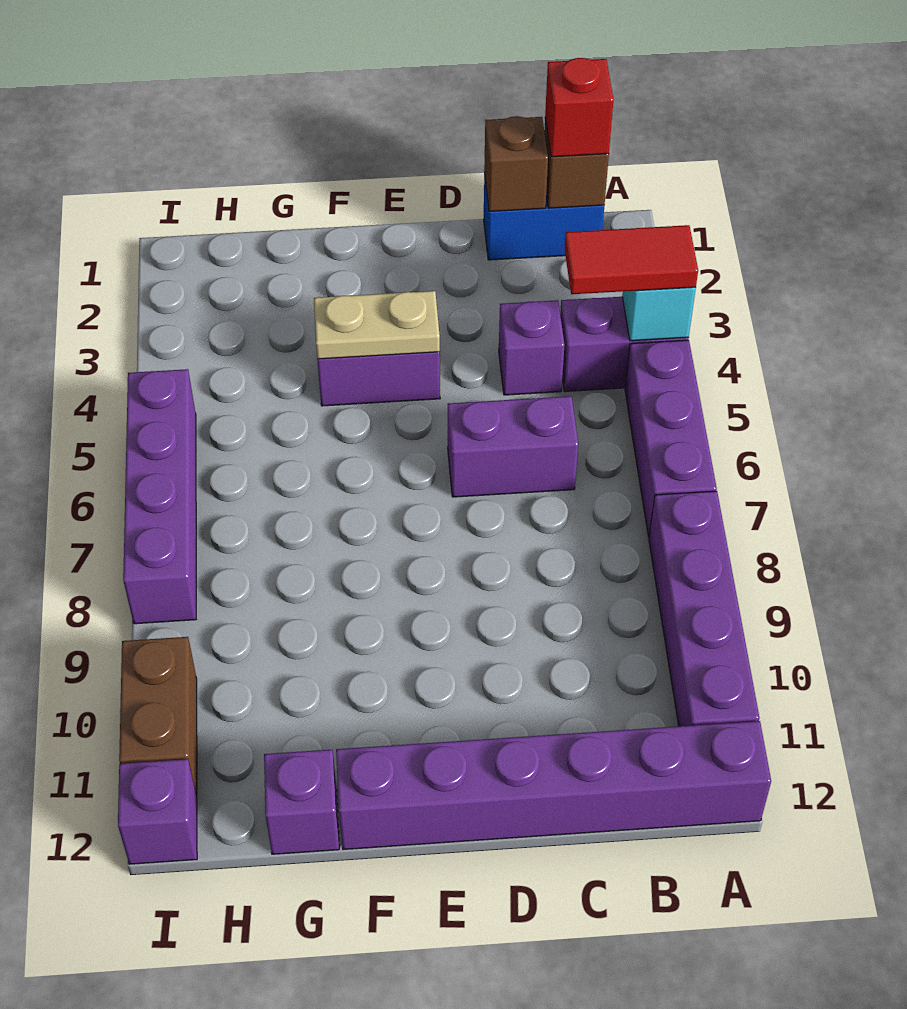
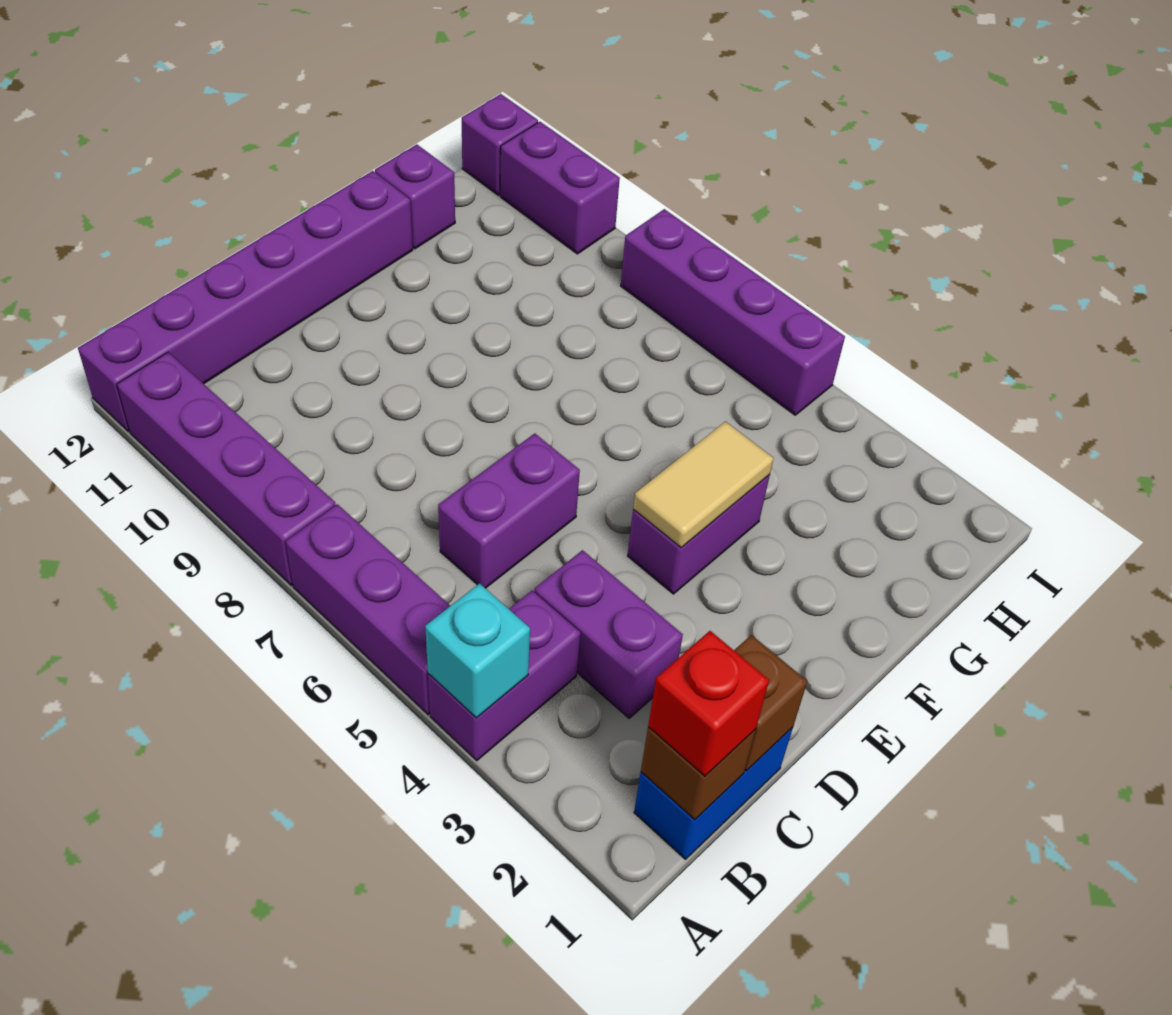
red tile A4:B4 level 3 -> none
purple brick C4 level 1 -> purple brick C3:C4 level 1
tan plate E4:F4 level 2 -> tan tile E4:F4 level 2
brown brick I10:I11 level 1 -> purple brick I10:I11 level 1

